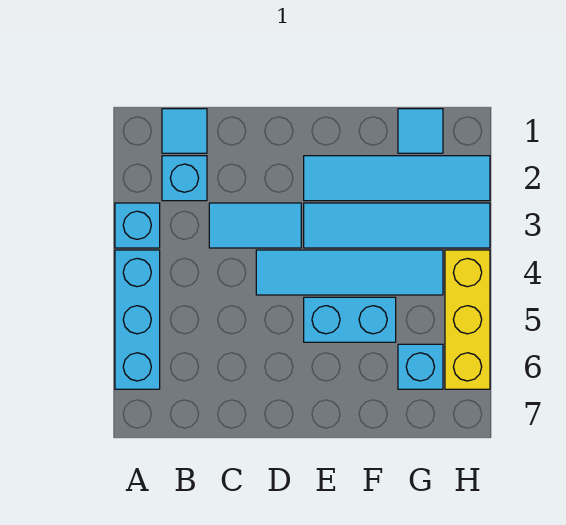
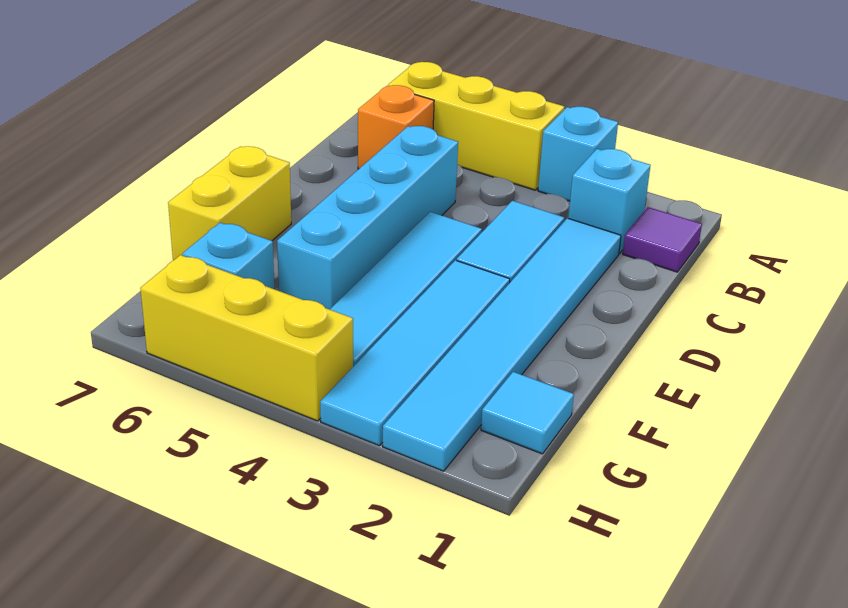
cyan brick A4:A6 level 1 -> yellow brick A4:A6 level 1
cyan tile B1 level 1 -> purple tile B1 level 1
none -> orange brick B6 level 1
cyan tile E2:H2 level 1 -> cyan tile C2:H2 level 1
cyan brick E5:F5 level 1 -> cyan brick C5:F5 level 1
none -> yellow brick E7:F7 level 1

